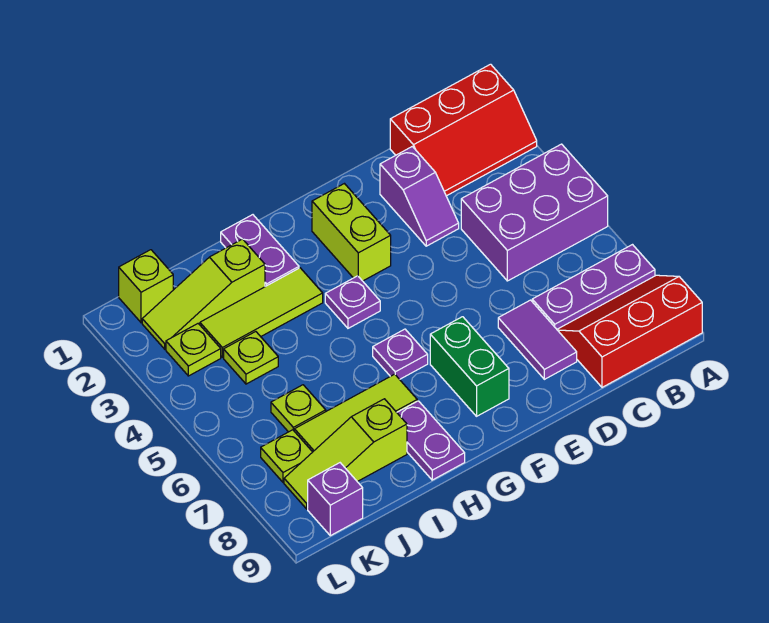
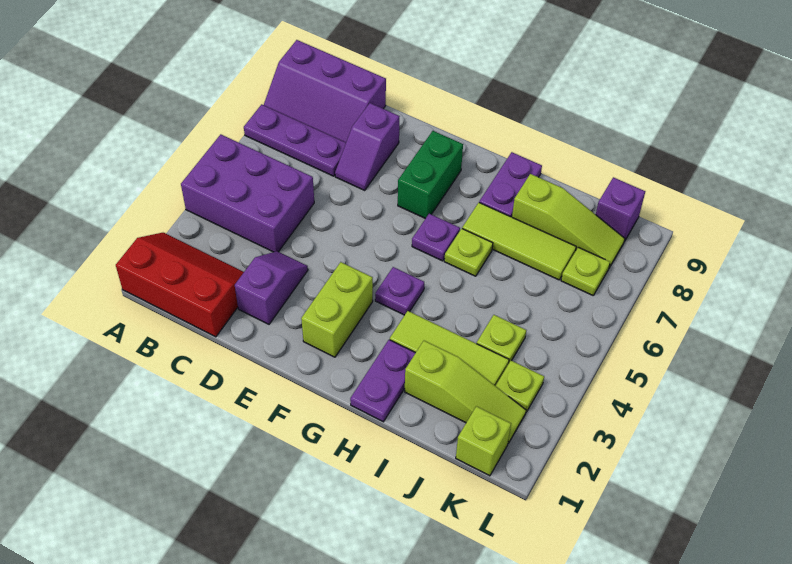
red slope A8:C9 level 1 top 9 -> purple slope A8:C9 level 1 top 9
purple tile D7:D8 level 1 -> purple slope D7:D8 level 1 top 8
lime plate J6 level 1 -> lime plate H6 level 1

